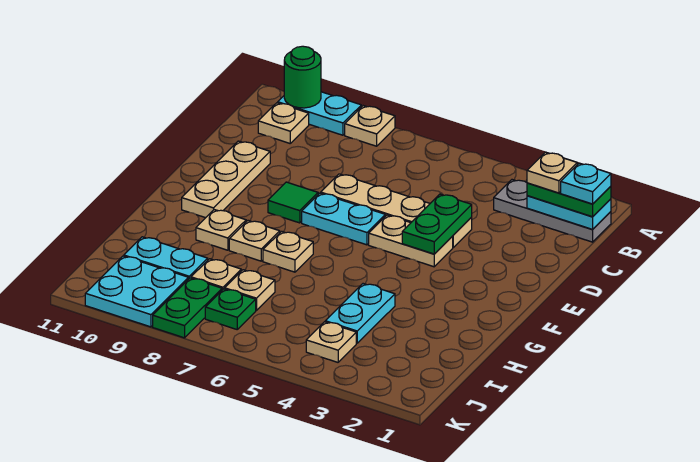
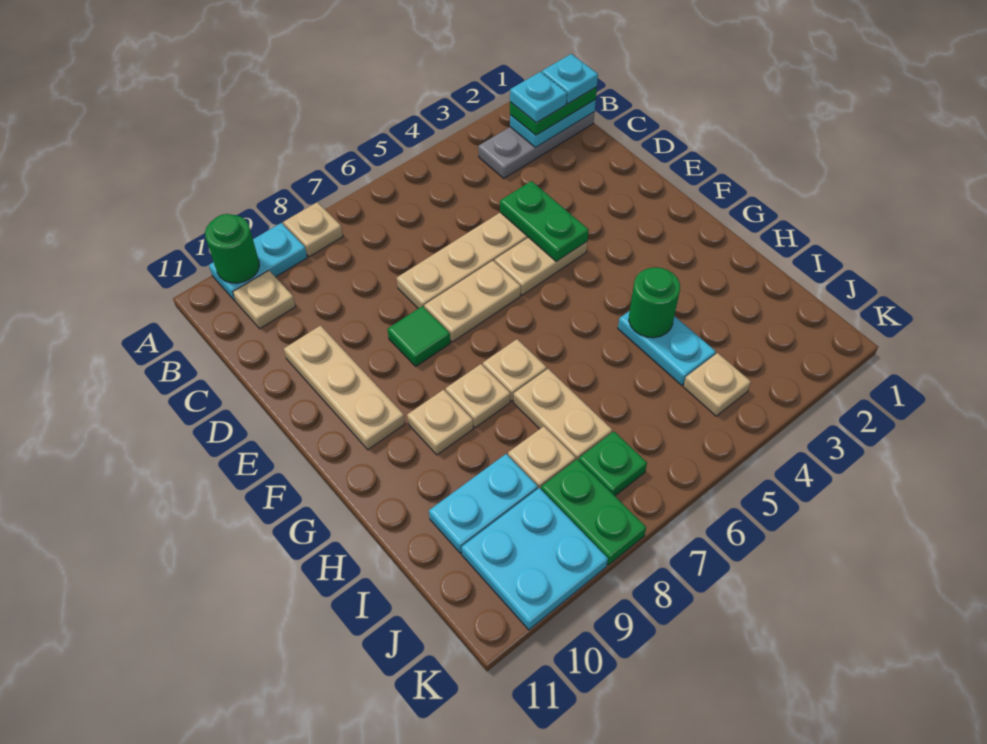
tan plate B2 level 4 -> cyan plate B2 level 4
cyan plate E6:E7 level 1 -> tan plate E6:E7 level 1
none -> green round brick H4 level 2
tan plate I7 level 1 -> tan plate H7:I7 level 1

